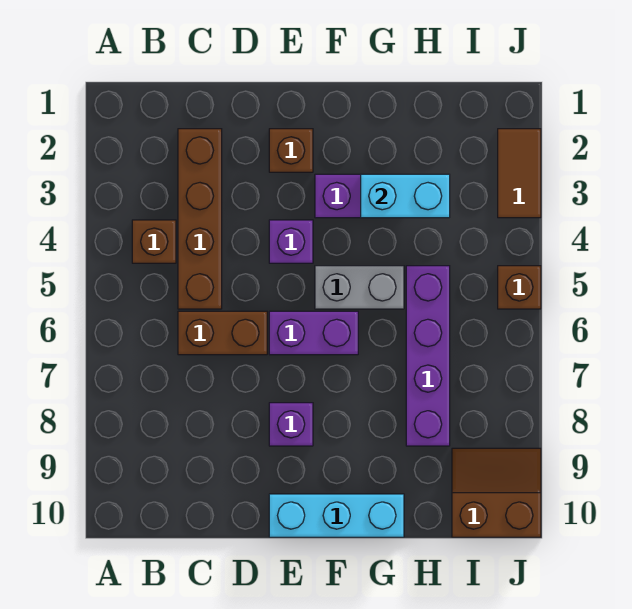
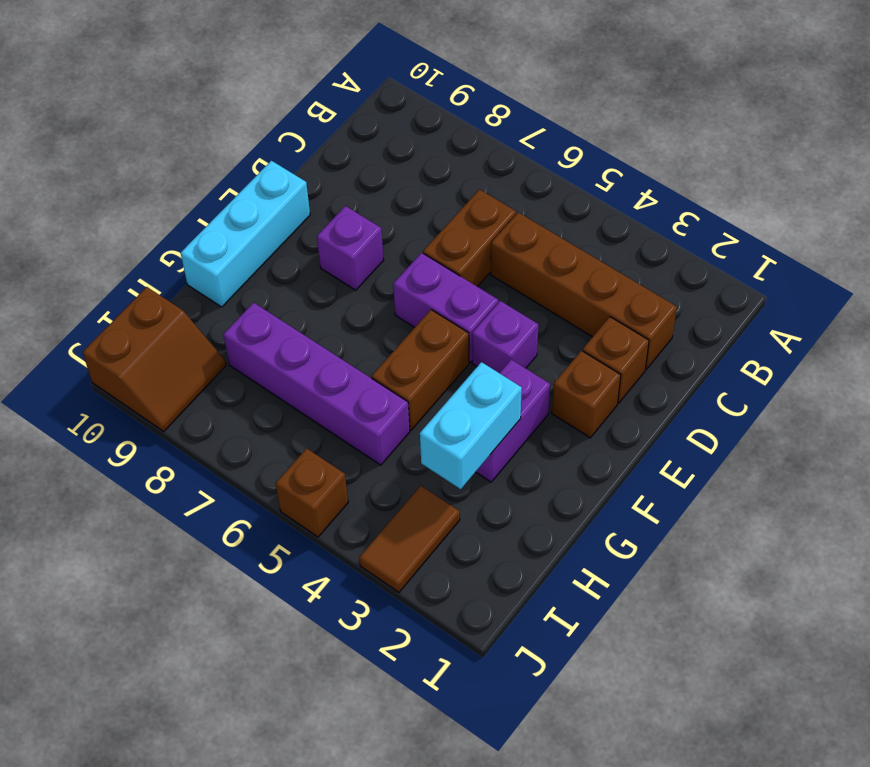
brown brick B4 level 1 -> brown brick D2 level 1
purple brick E6:F6 level 1 -> purple brick E5:E6 level 1
grey brick F5:G5 level 1 -> brown brick F5:G5 level 1
brown tile J2:J3 level 1 -> brown tile I3:J3 level 1

